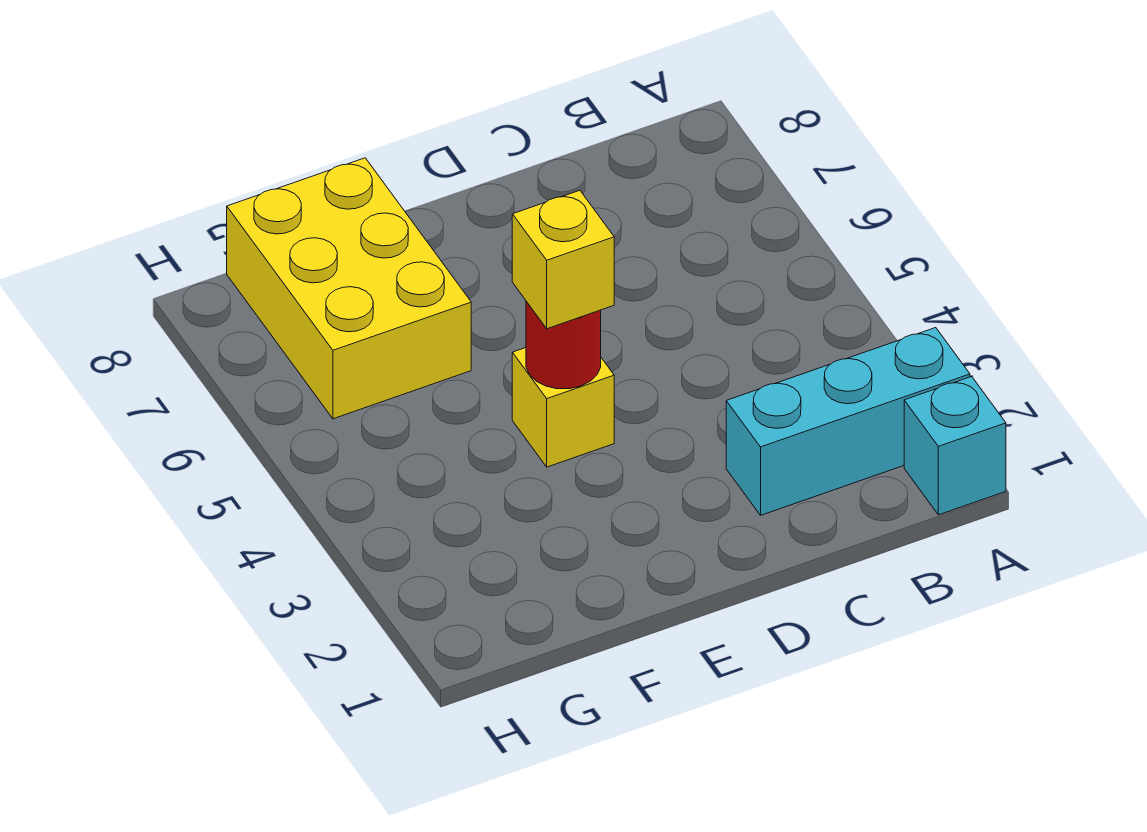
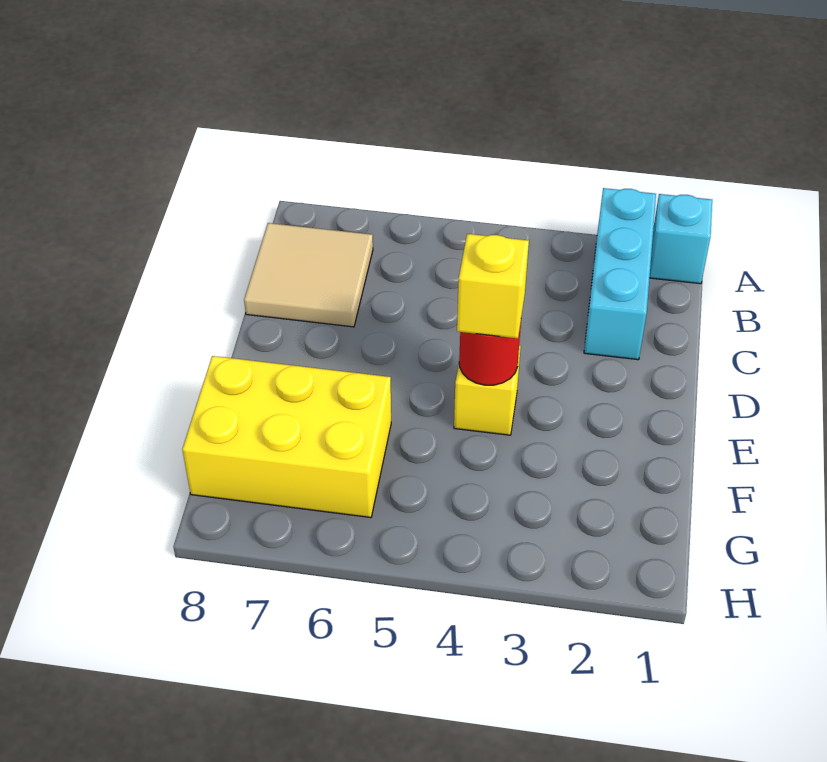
none -> tan tile B7:C8 level 1

